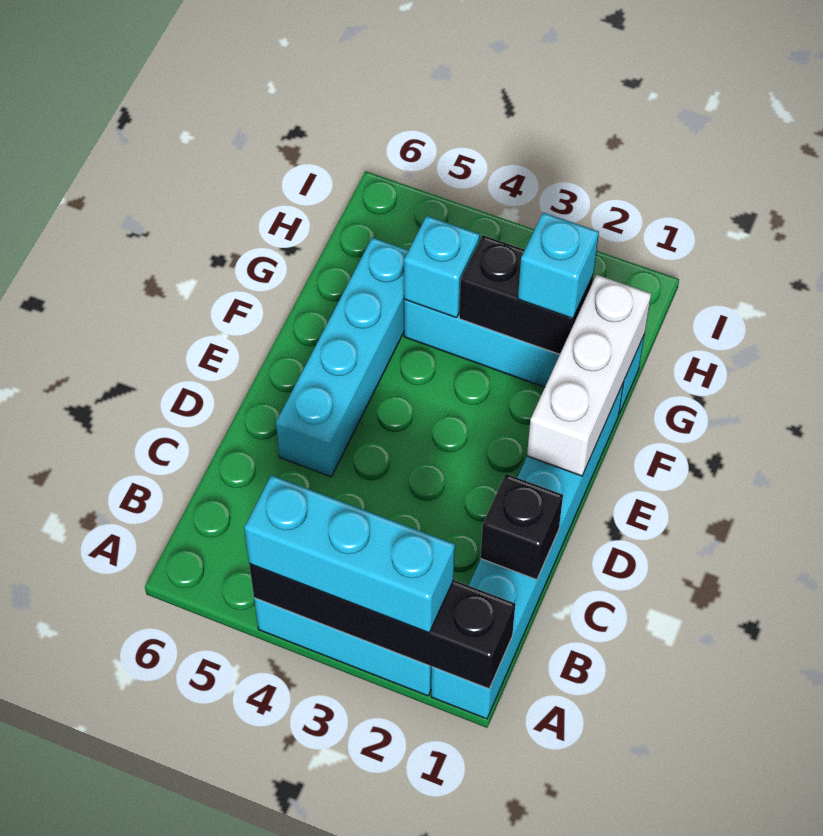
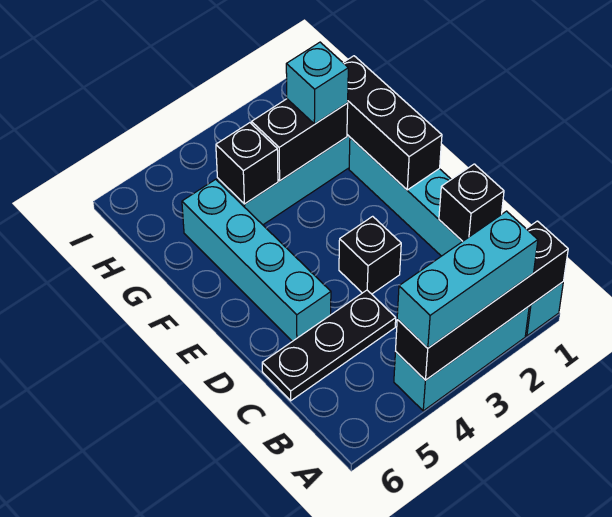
none -> black plate C4:C6 level 1
none -> black brick D3 level 1
white brick E1:G1 level 2 -> black brick E1:G1 level 2
cyan brick G4 level 2 -> black brick G4 level 2

